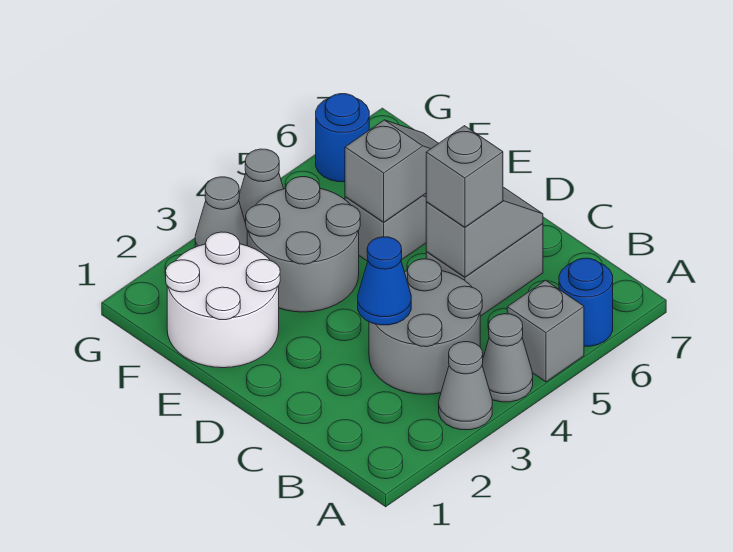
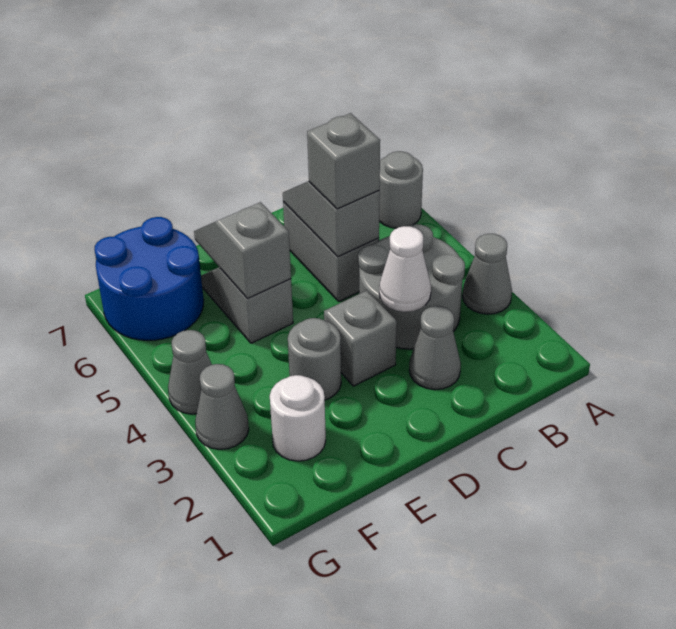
grey cone A4 level 1 -> grey cone C2 level 1
grey brick A5 level 1 -> grey brick D3 level 1
blue round brick A6 level 1 -> grey round brick A6 level 1
blue cone C3 level 2 -> white cone C3 level 2
white round brick E1:F2 level 1 -> white round brick F2 level 1
grey round brick E3:F4 level 1 -> grey round brick E3 level 1
blue round brick G6 level 1 -> blue round brick F6:G7 level 1

